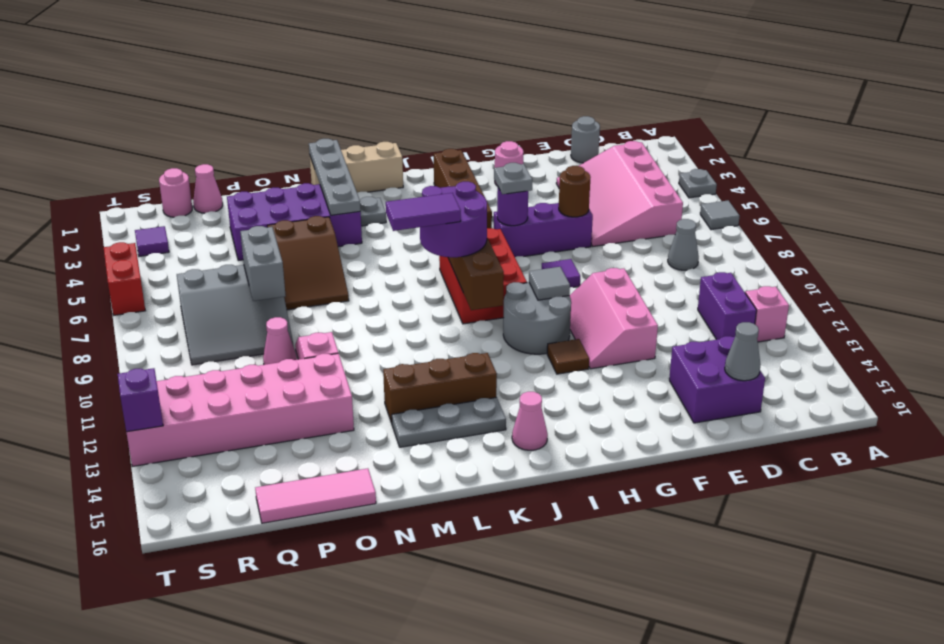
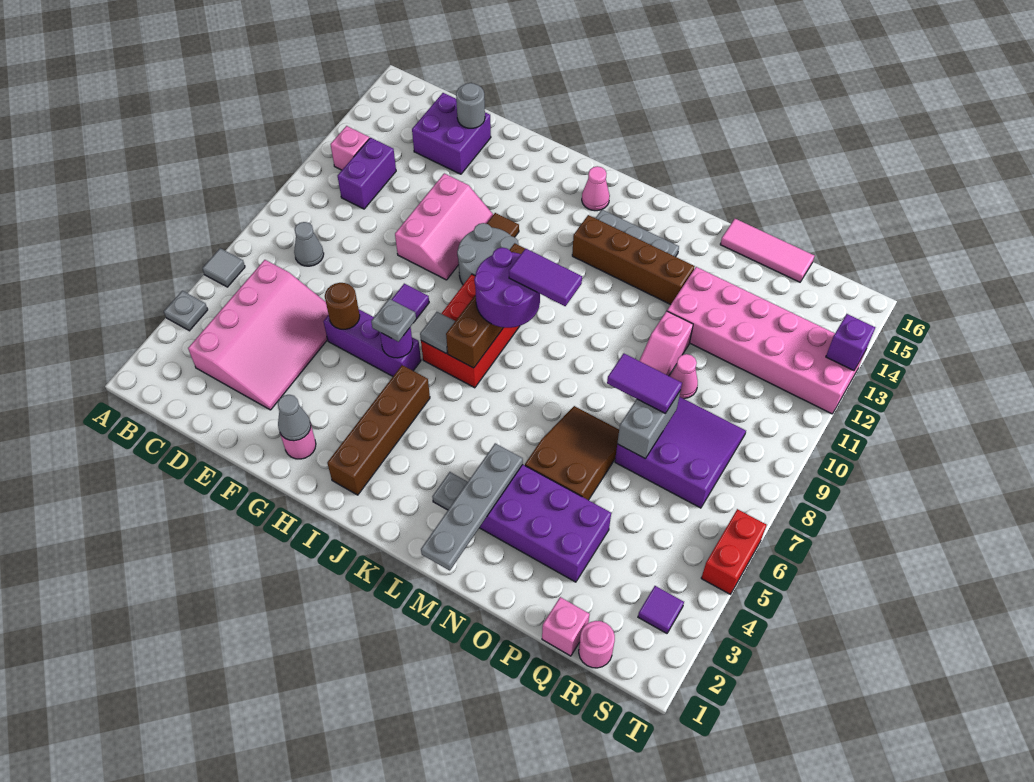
grey round brick D1 level 1 -> grey round brick E15 level 2
grey cone D15 level 2 -> grey cone G2 level 2
grey tile H10 level 2 -> grey tile I7 level 2
tan brick K1:M1 level 1 -> none
brown brick K13:M13 level 1 -> brown brick K13:N13 level 1
none -> purple tile O8:P8 level 3
grey slope P7:R9 level 1 top 7 -> purple slope P7:R9 level 1 top 7
pink cone Q1 level 1 -> pink brick Q1 level 1

